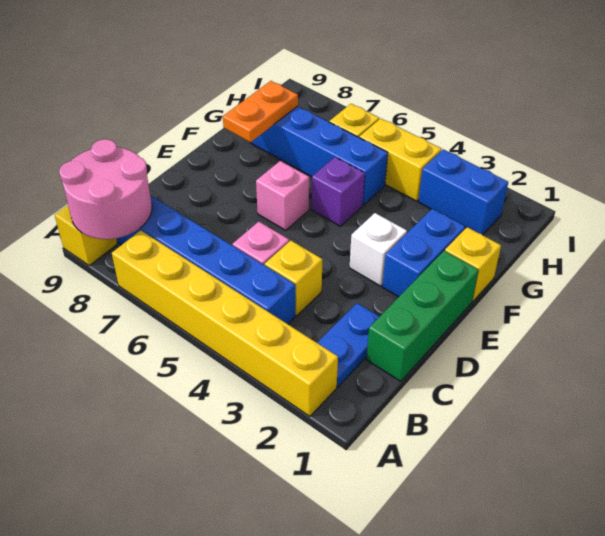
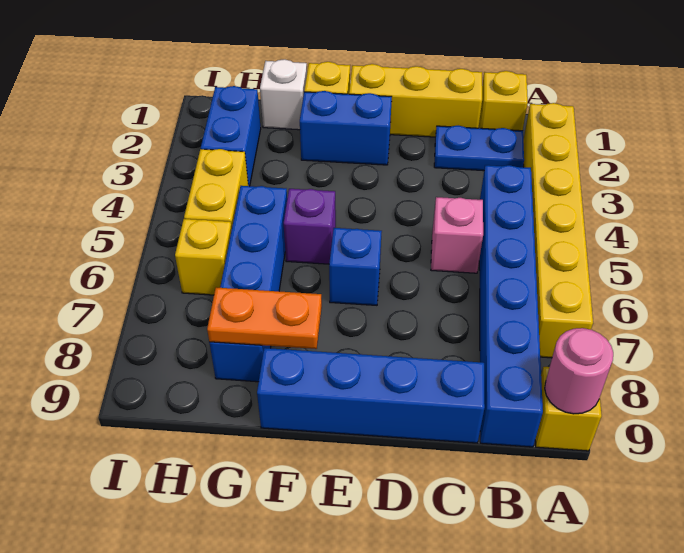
pink round brick A8:B9 level 2 -> pink round brick A9 level 2
green brick C1:E1 level 1 -> yellow brick C1:E1 level 1
yellow brick C4 level 1 -> yellow brick B1 level 1
none -> blue brick C9:F9 level 1
white brick E3 level 1 -> white brick G1 level 1
pink brick E6 level 1 -> blue brick E6 level 1

